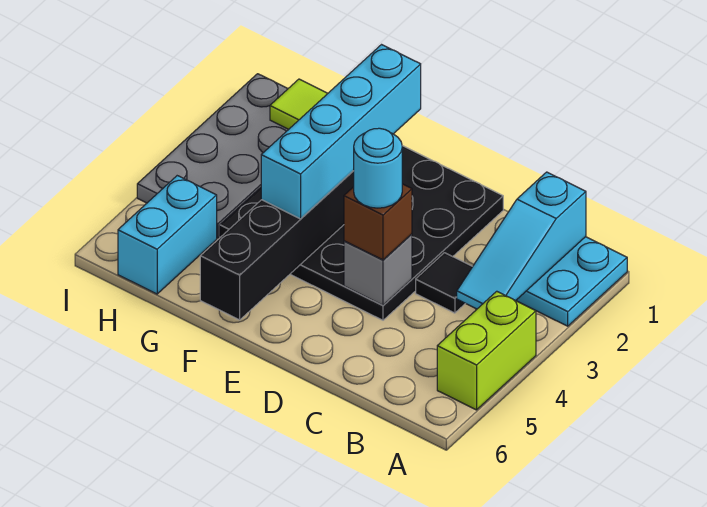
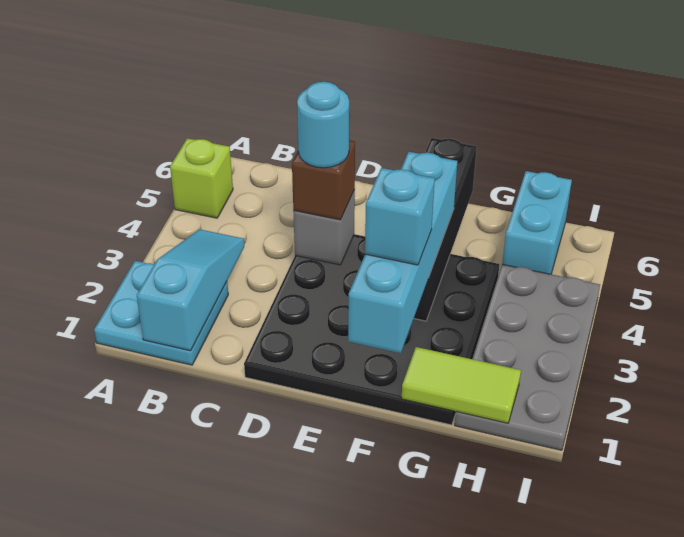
lime brick A4:A5 level 1 -> lime brick A5 level 1
black tile C3 level 1 -> none
none -> cyan brick F2 level 4

